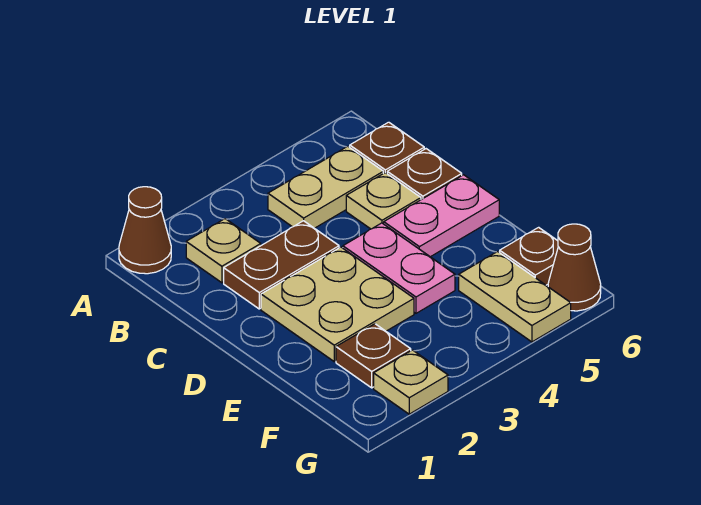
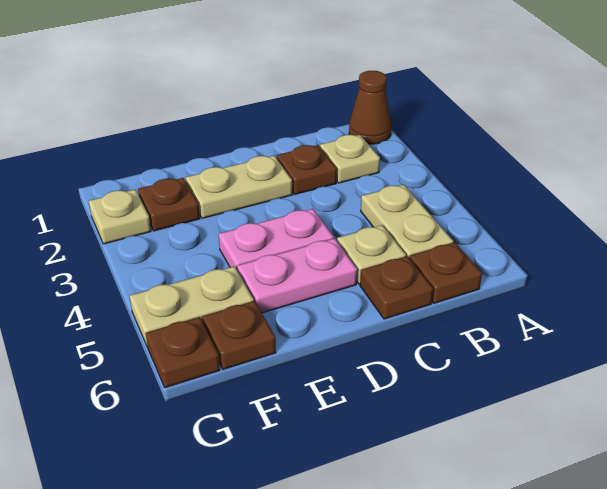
brown plate C2:C3 level 1 -> brown plate C2 level 1
tan plate D2:E3 level 1 -> tan plate D2:E2 level 1
pink plate D5:D6 level 1 -> pink plate D5:E5 level 1
brown cone G6 level 1 -> brown plate G6 level 1

